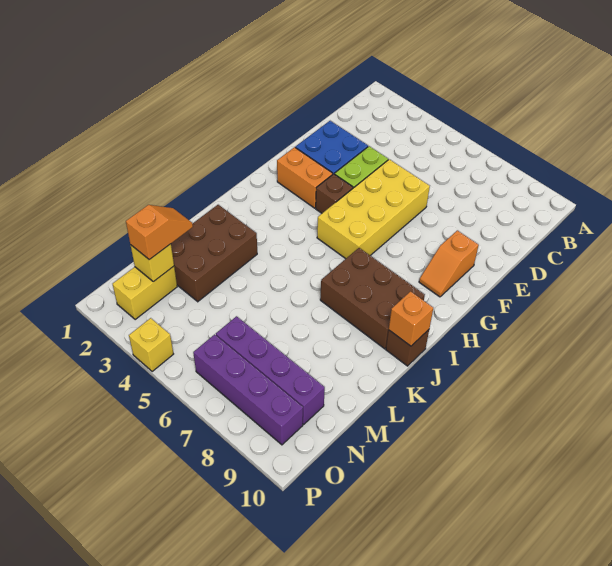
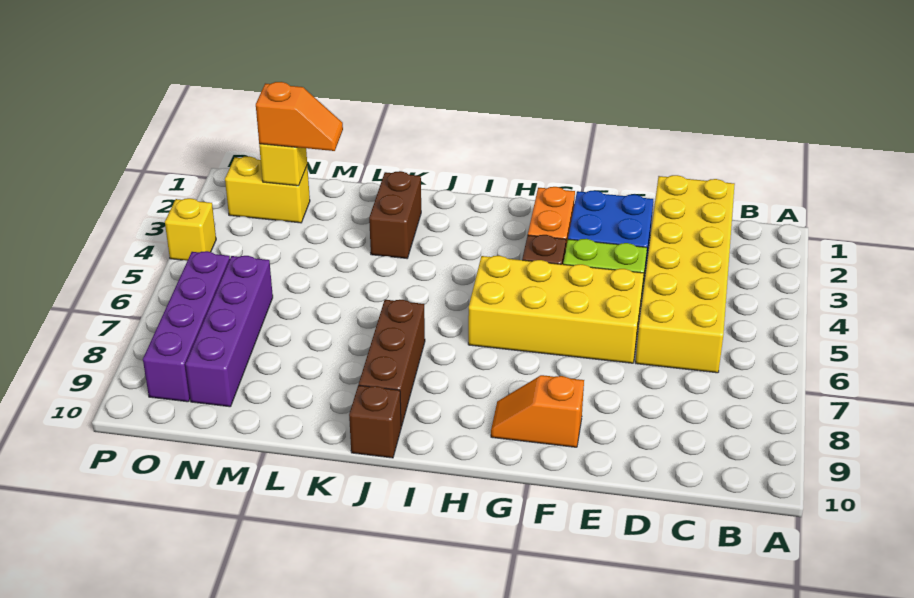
none -> yellow brick C1:D6 level 1
brown brick I7:J9 level 1 -> brown brick J7:J9 level 1
orange brick J10 level 2 -> none
brown brick K2:M3 level 1 -> brown brick K2:K3 level 1

